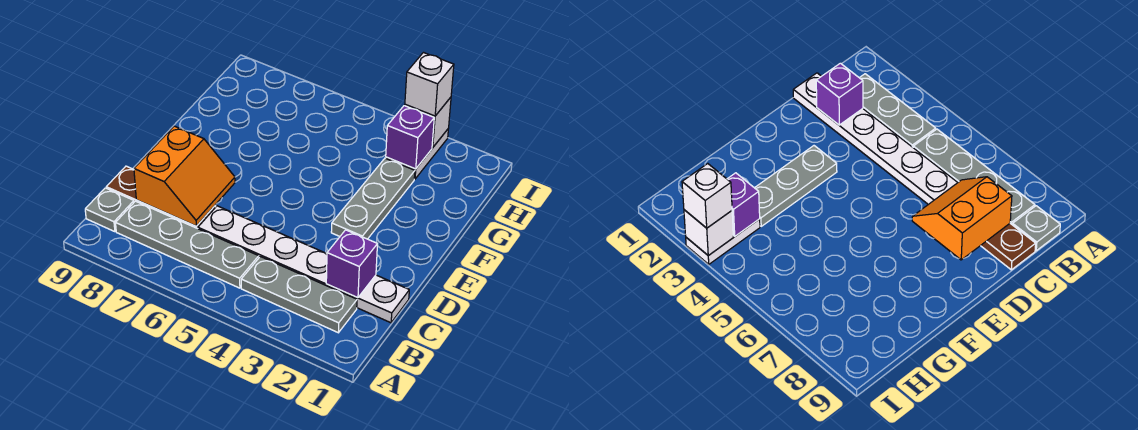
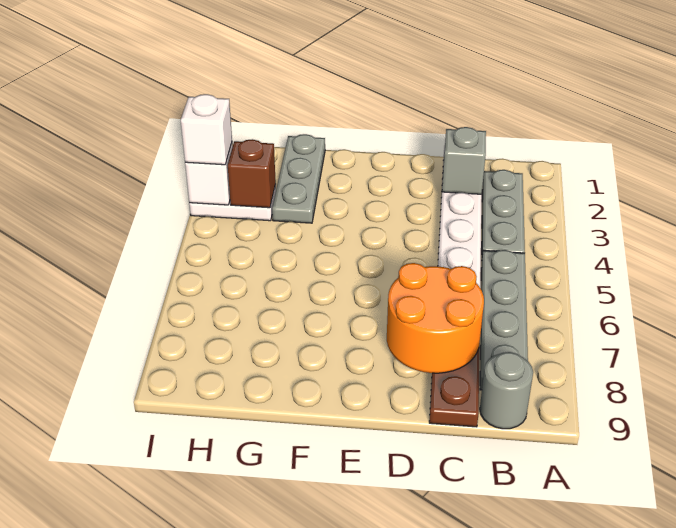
grey plate B9 level 1 -> grey round brick B9 level 1
purple brick C2 level 2 -> grey brick C2 level 2
orange slope C7:D8 level 2 top 8 -> orange round brick C7:D8 level 2
grey plate E3:G3 level 1 -> grey plate G1:G3 level 1
purple brick H3 level 2 -> brown brick H3 level 2

